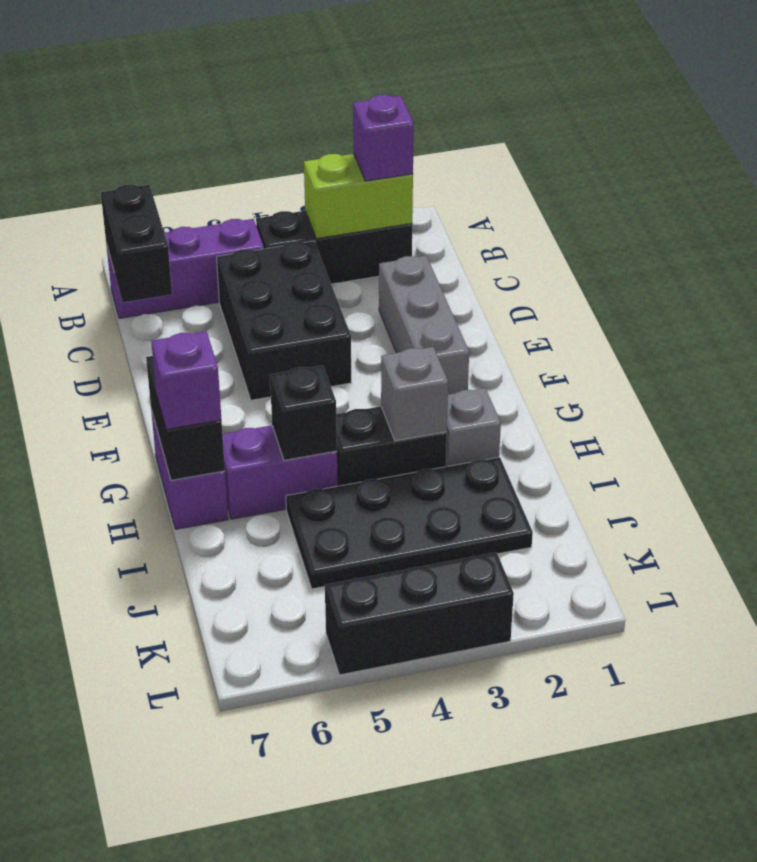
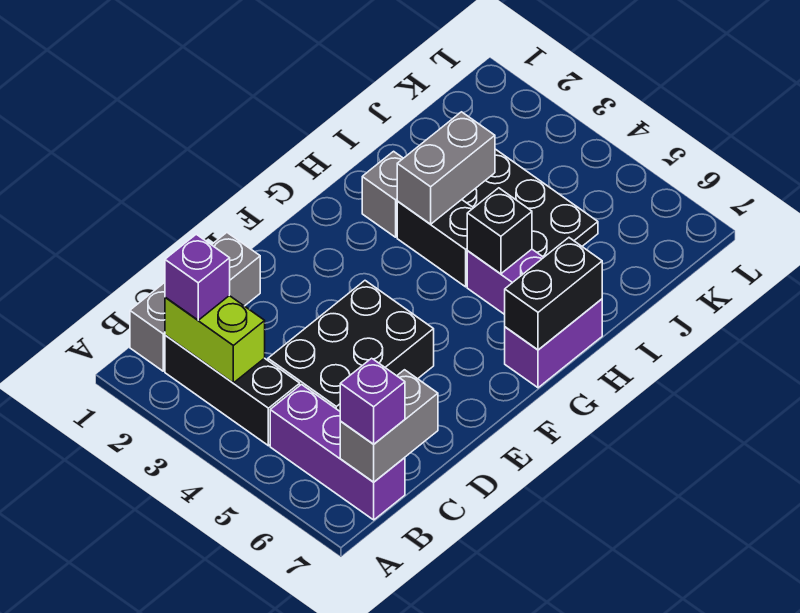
black brick B7:C7 level 2 -> grey brick B7:C7 level 2
grey brick D2:F2 level 1 -> grey brick B1:D1 level 1
grey brick H3 level 2 -> grey brick H3:I3 level 2
purple brick H7 level 3 -> purple brick B7 level 3
black brick L3:L5 level 1 -> none

